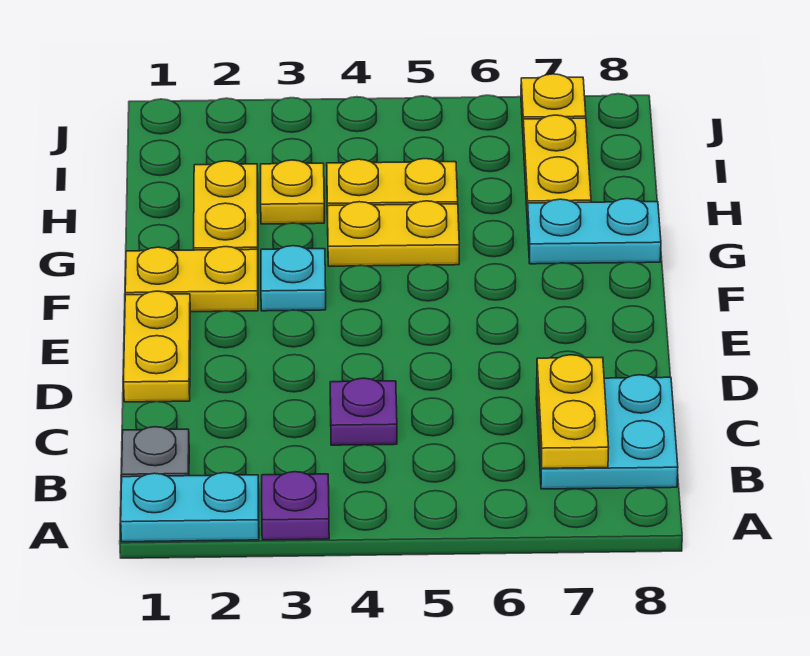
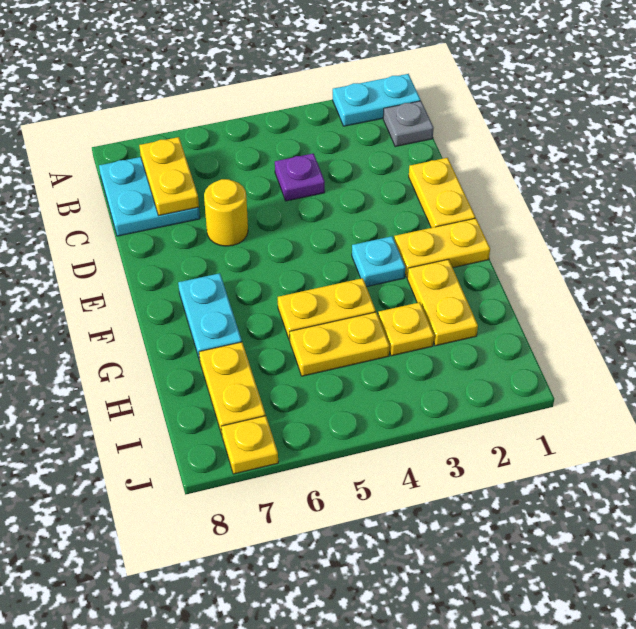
purple plate A3 level 1 -> none
none -> yellow round brick D6 level 1
cyan plate G7:G8 level 1 -> cyan plate F7:G7 level 1

